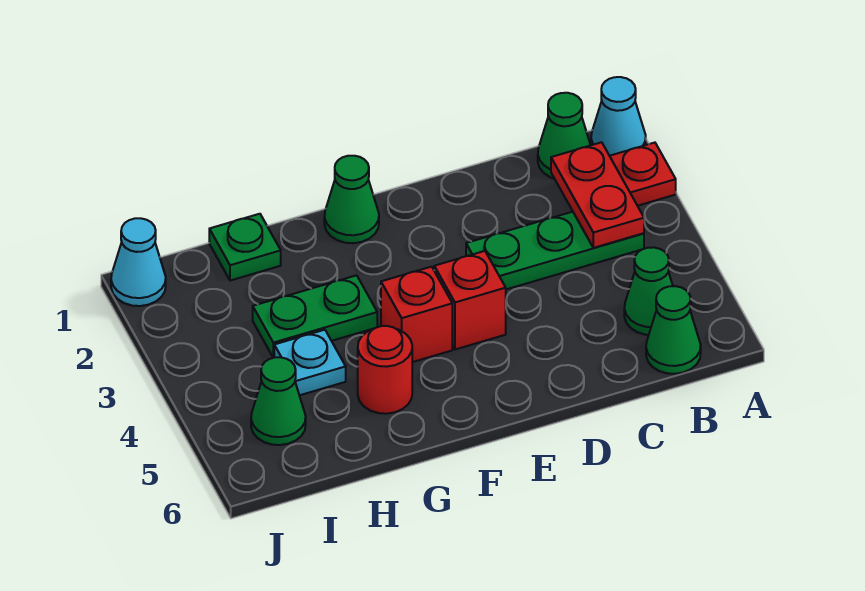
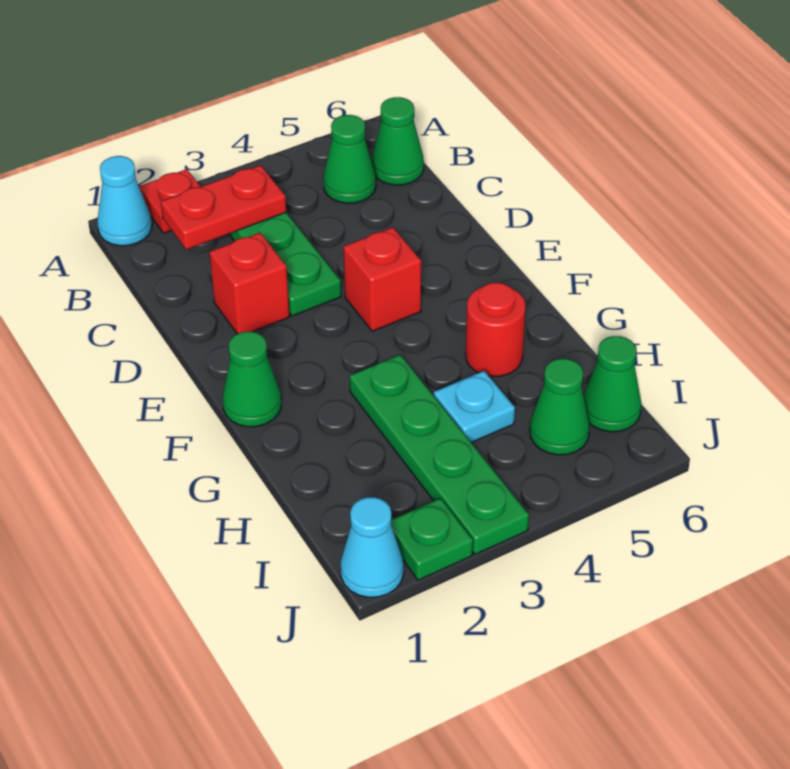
green cone B1 level 1 -> green cone I6 level 1
red brick F4 level 1 -> red brick D2 level 1
green plate G3:H3 level 1 -> green plate G3:J3 level 1
green plate H1 level 1 -> green plate J2 level 1

